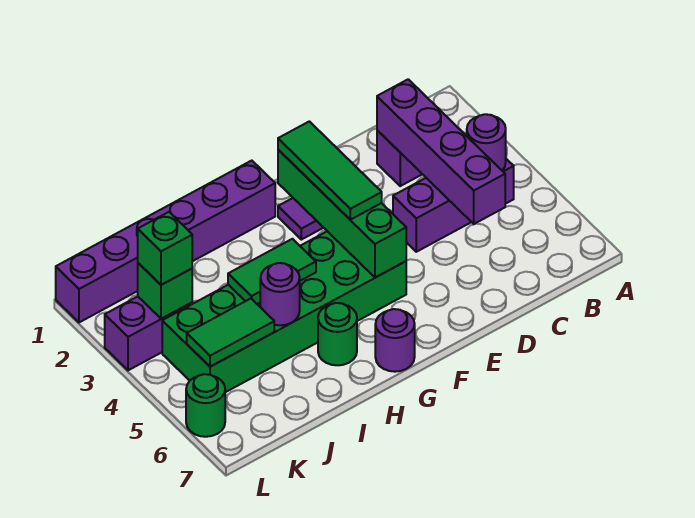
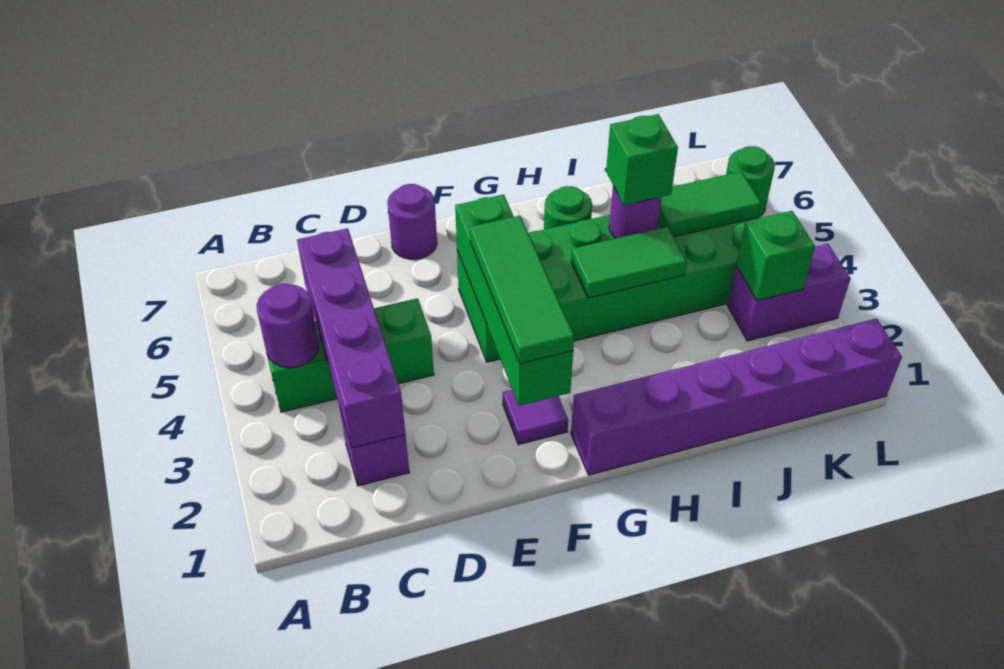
purple brick B4:D4 level 1 -> green brick B4:D4 level 1
purple round brick G7 level 1 -> purple round brick E7 level 1
green brick K3 level 3 -> green brick I5 level 3

